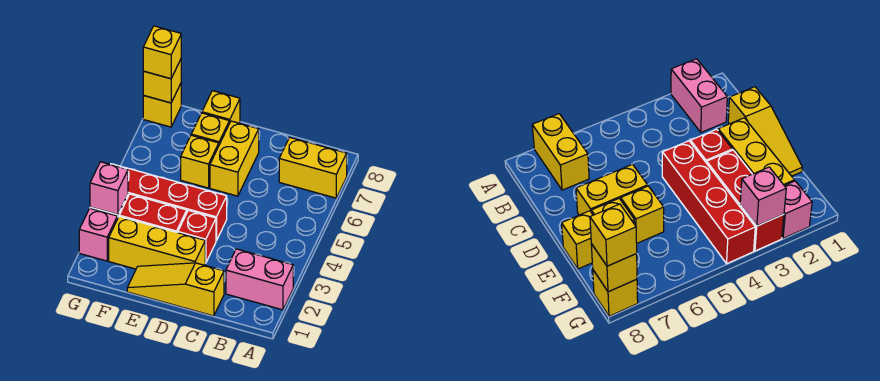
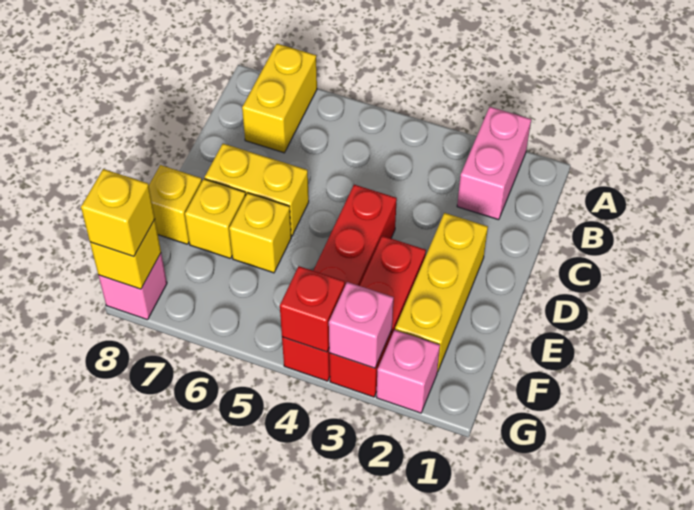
yellow slope C1:E1 level 1 top C -> none
red brick D3 level 1 -> red brick G4 level 2
yellow brick G8 level 1 -> pink brick G8 level 1

